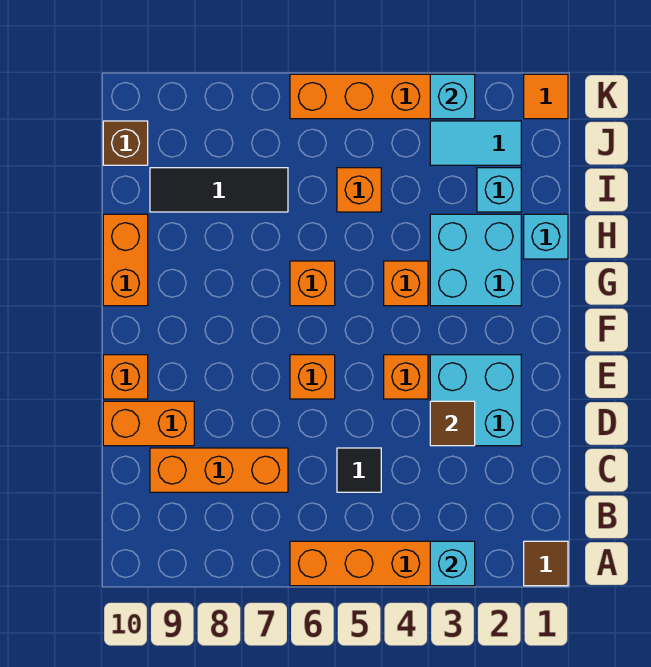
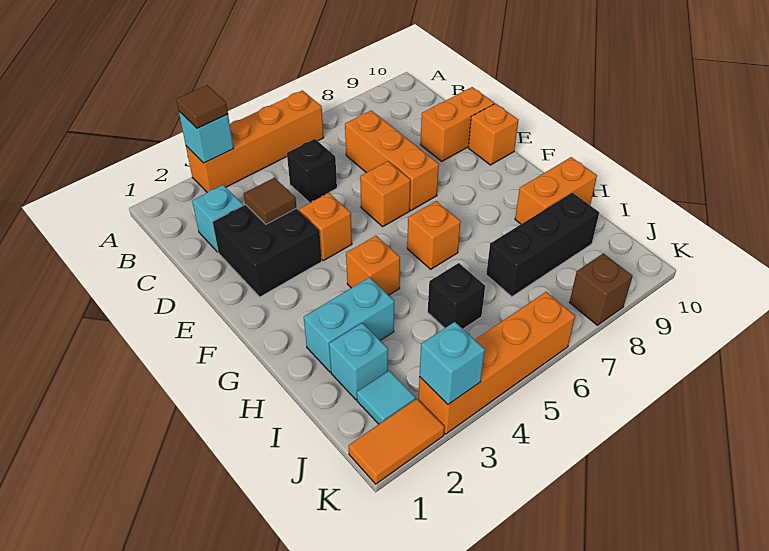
brown tile A1 level 1 -> brown tile A3 level 3
black tile C5 level 1 -> black brick C5 level 1
orange brick C7:C9 level 1 -> orange brick C7:E7 level 1
cyan brick D2:E3 level 1 -> black brick D2:E3 level 1
cyan brick G2:H3 level 1 -> cyan brick H2:H3 level 1
orange brick G10:H10 level 1 -> orange brick H9:H10 level 1
cyan brick H1 level 1 -> cyan brick C2 level 1
orange brick I5 level 1 -> black brick I5 level 1
black tile I7:I9 level 1 -> black brick I7:I9 level 1
cyan tile J2:J3 level 1 -> cyan tile J2 level 1
brown brick J10 level 1 -> brown brick K8 level 1
orange tile K1 level 1 -> orange tile K1:K2 level 1

